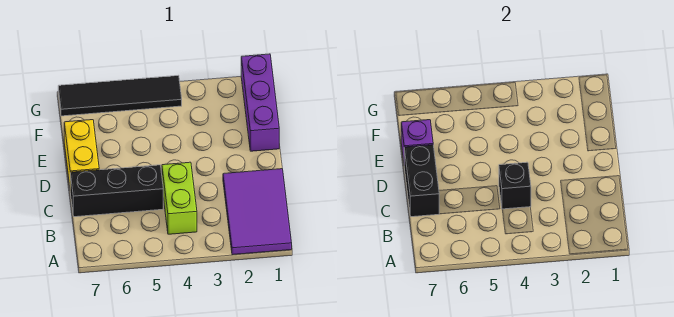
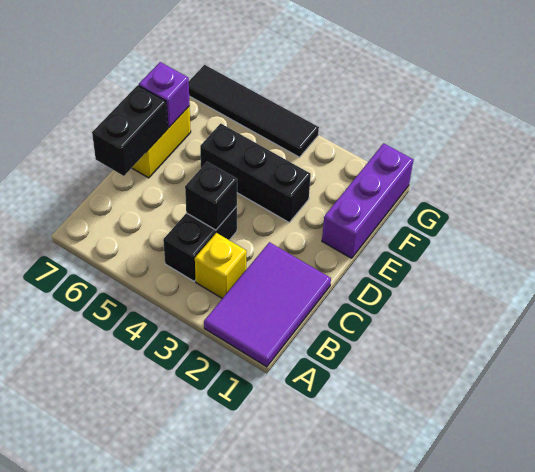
none -> yellow brick B3 level 1
lime brick B4:C4 level 1 -> black brick B4:C4 level 1
black brick C5:C7 level 1 -> black brick E3:E5 level 1

